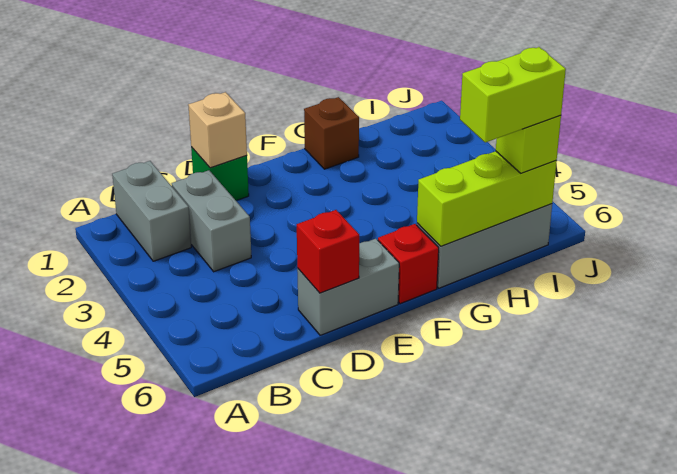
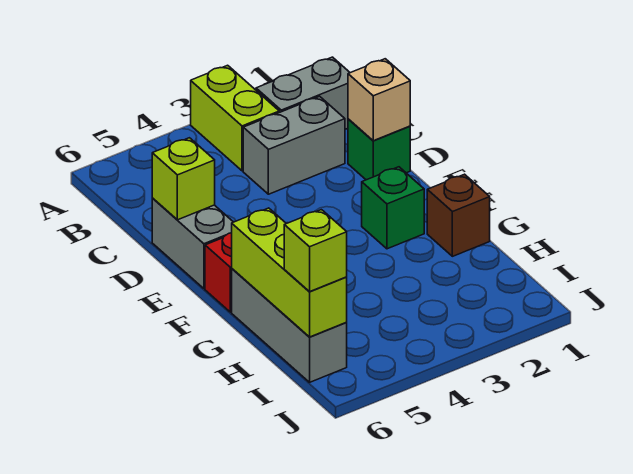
red brick D6 level 2 -> lime brick D6 level 2
none -> green brick F2 level 1
lime brick H6:I6 level 4 -> lime brick A3:B3 level 1

